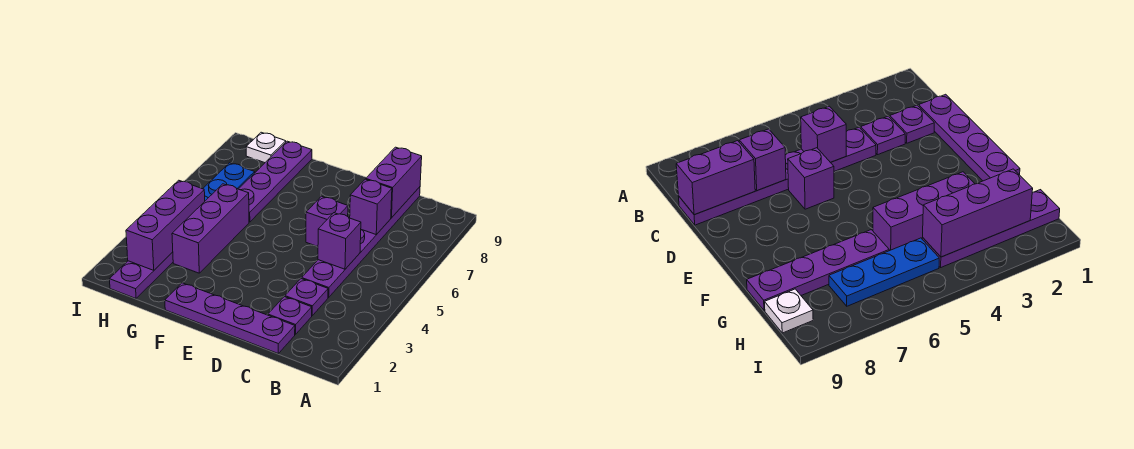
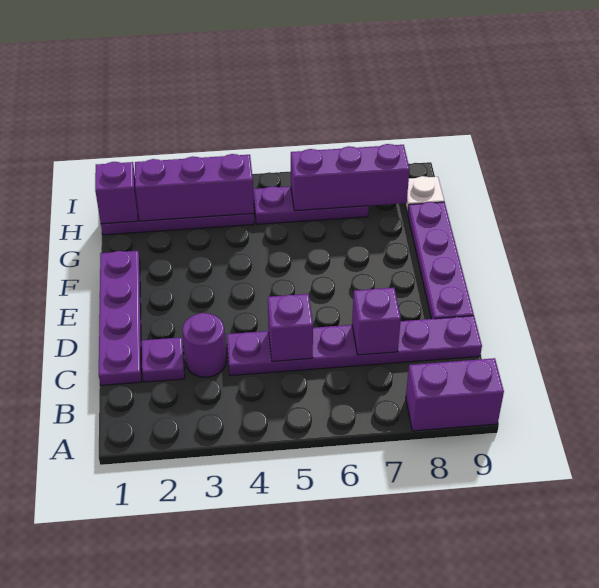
purple plate C3 level 1 -> purple round brick C3 level 1
purple brick C8:C9 level 2 -> purple brick A8:A9 level 1
purple brick D6 level 1 -> purple brick H1 level 2
purple brick G3:G5 level 1 -> purple brick H6:H8 level 2
purple plate G6:G9 level 1 -> purple plate D9:G9 level 1
blue plate H5:H7 level 1 -> purple plate H5:H7 level 1

